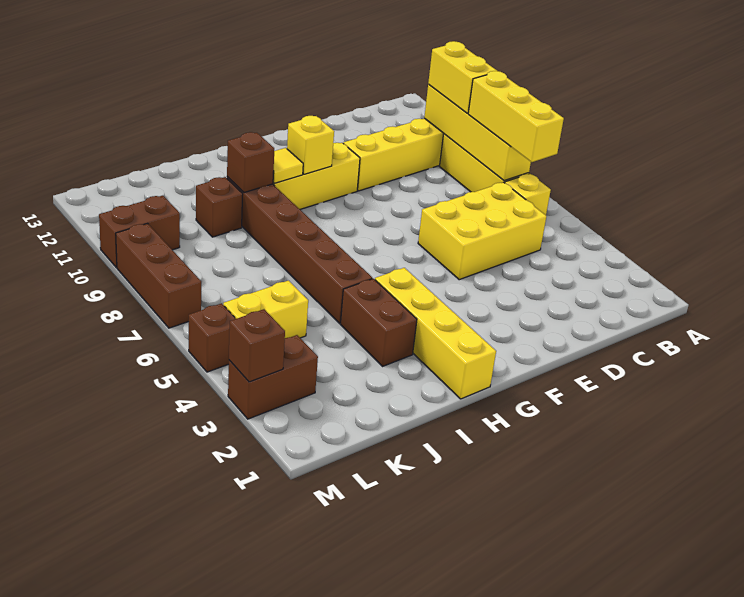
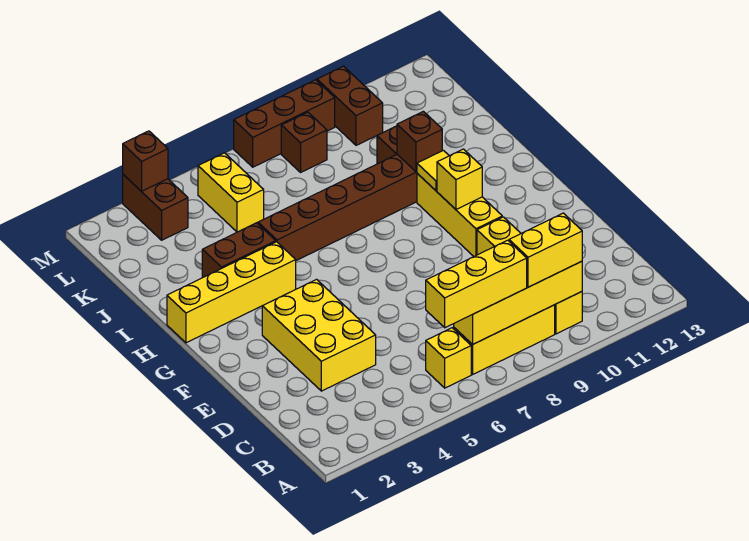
yellow brick C5:E6 level 1 -> yellow brick D3:F4 level 1
brown brick M5 level 1 -> brown brick L8 level 1

